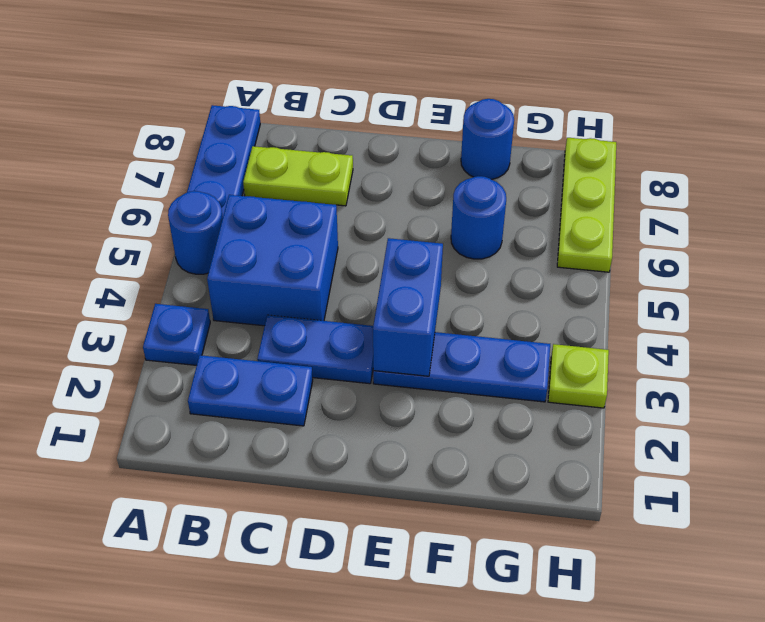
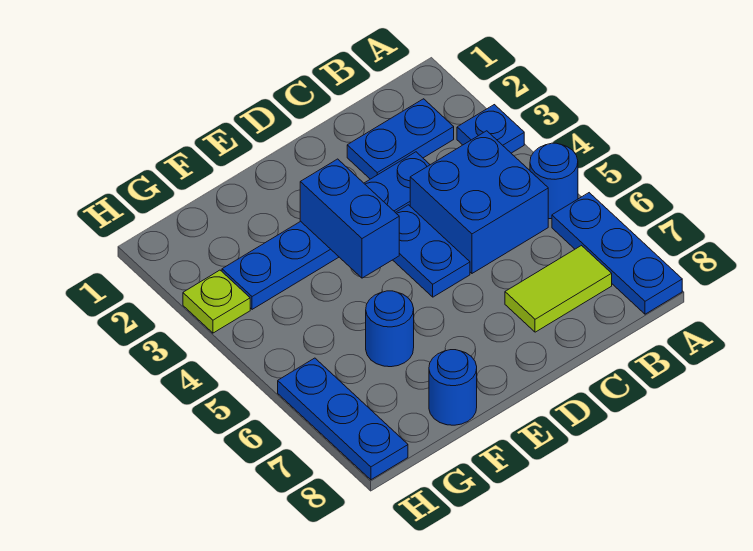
lime plate B7:C7 level 1 -> lime tile B7:C7 level 1
none -> blue plate D4:D5 level 1
lime plate H6:H8 level 1 -> blue plate H6:H8 level 1

